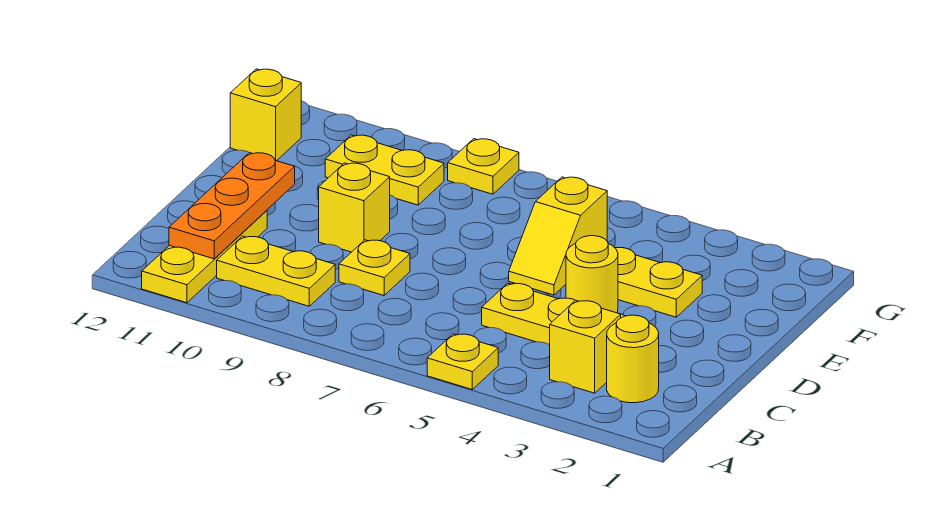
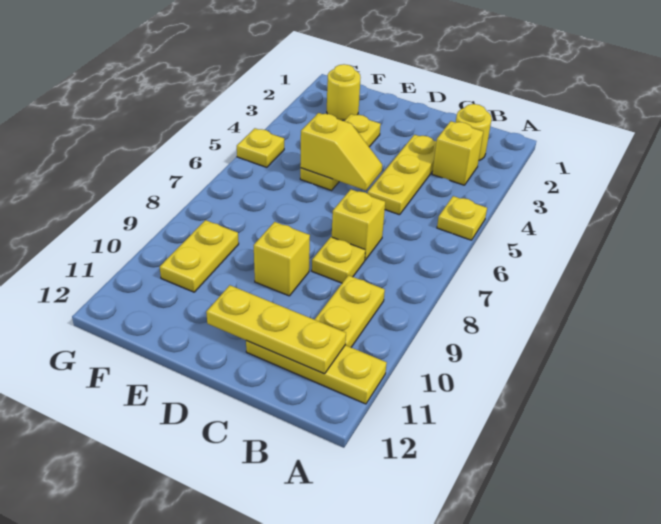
orange plate B11:D11 level 2 -> yellow plate B11:D11 level 2
yellow round brick D4 level 1 -> yellow round brick F2 level 1
yellow brick F12 level 1 -> yellow brick C7 level 1
yellow plate G8 level 1 -> yellow plate G5 level 1

